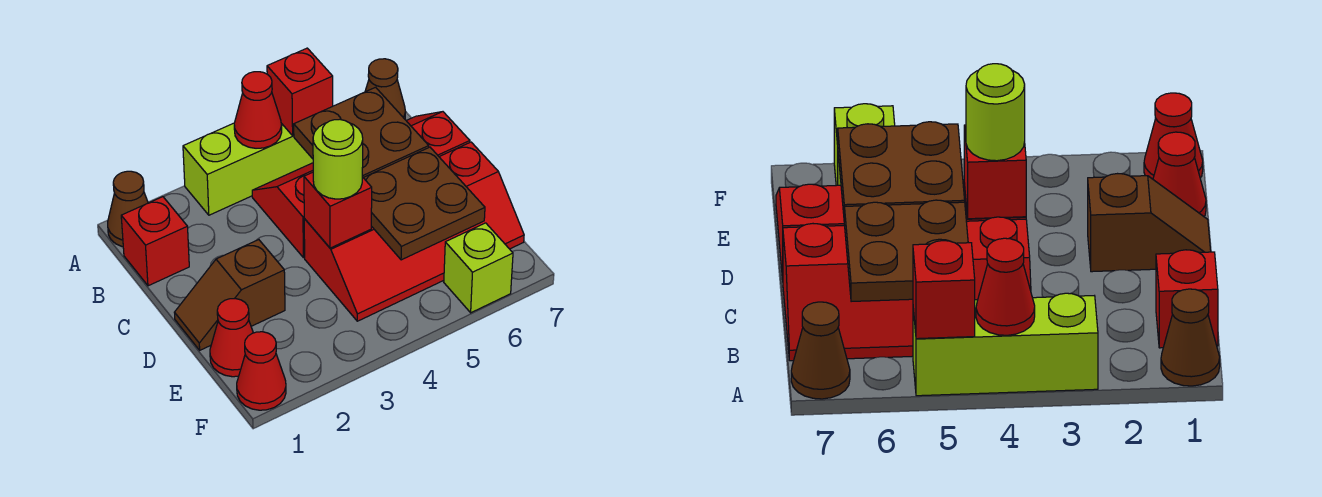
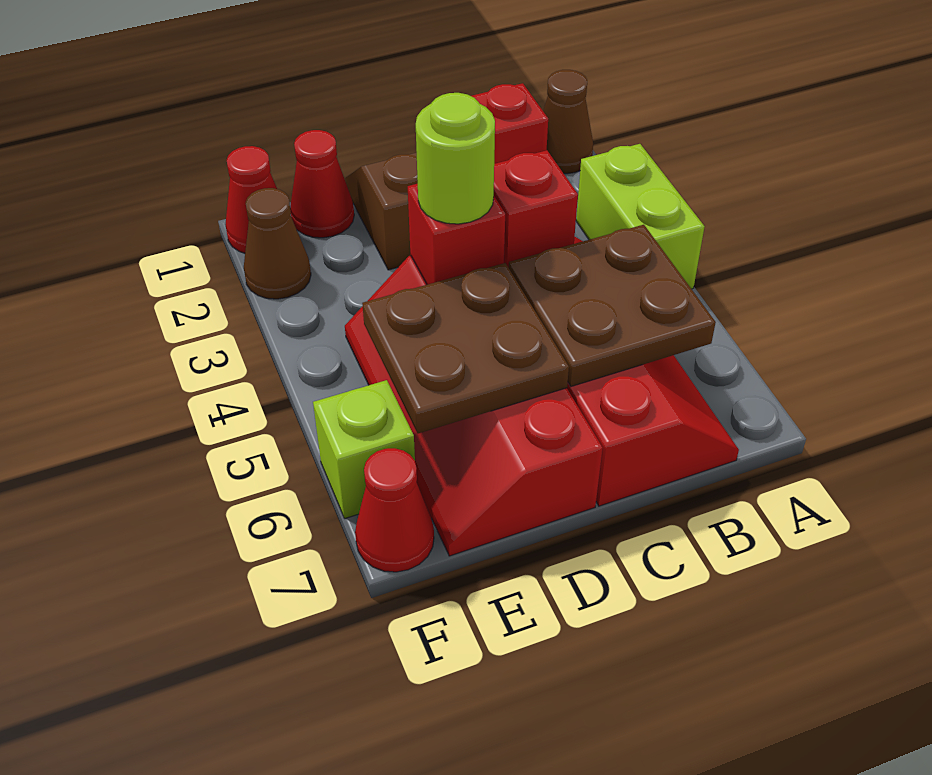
lime brick A3:A5 level 1 -> lime brick A3:A4 level 1
red cone A4 level 2 -> red cone F7 level 1
red brick A5 level 2 -> red brick C4 level 2
brown cone A7 level 1 -> brown cone F2 level 1

